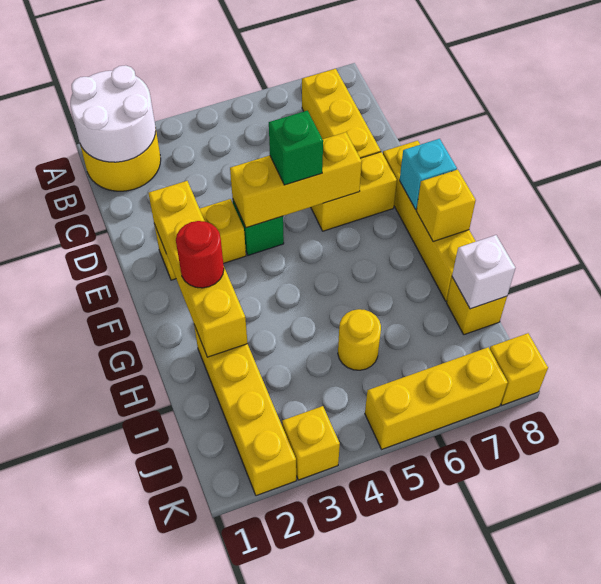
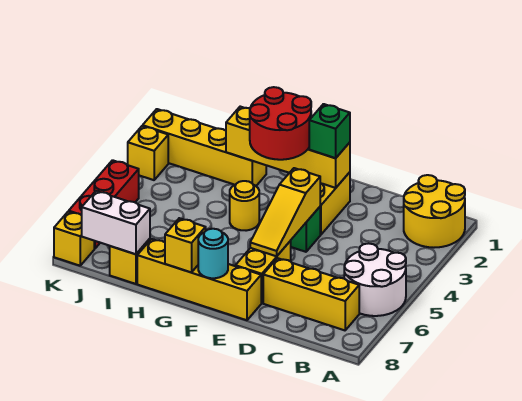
white round brick A1:B2 level 2 -> white round brick A5:B6 level 1
yellow brick E4:E6 level 2 -> yellow slope E4:E6 level 2 top 4
green brick E5 level 3 -> green brick E2 level 3
cyan brick F8 level 2 -> cyan round brick F8 level 2
red round brick G2 level 3 -> red round brick F2:G3 level 3
yellow round brick I5 level 1 -> yellow round brick G4 level 1
white brick I8 level 2 -> white brick I8:J8 level 2
yellow brick K5:K7 level 1 -> red brick K5:K7 level 1

